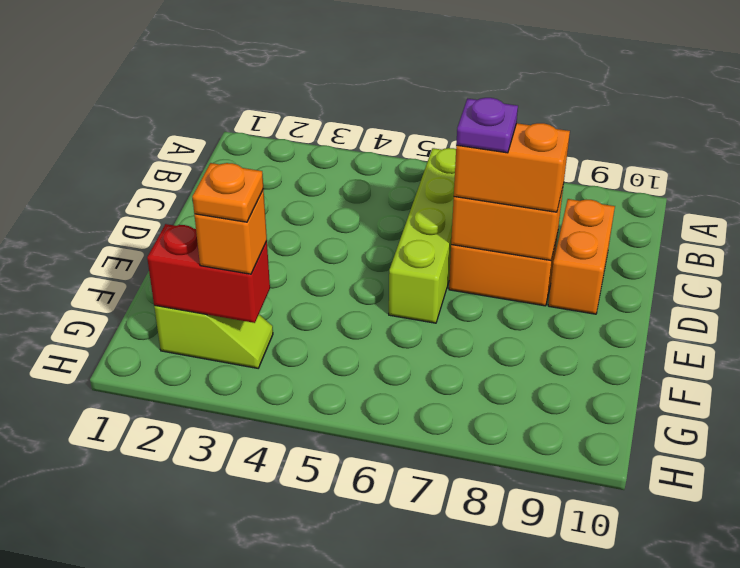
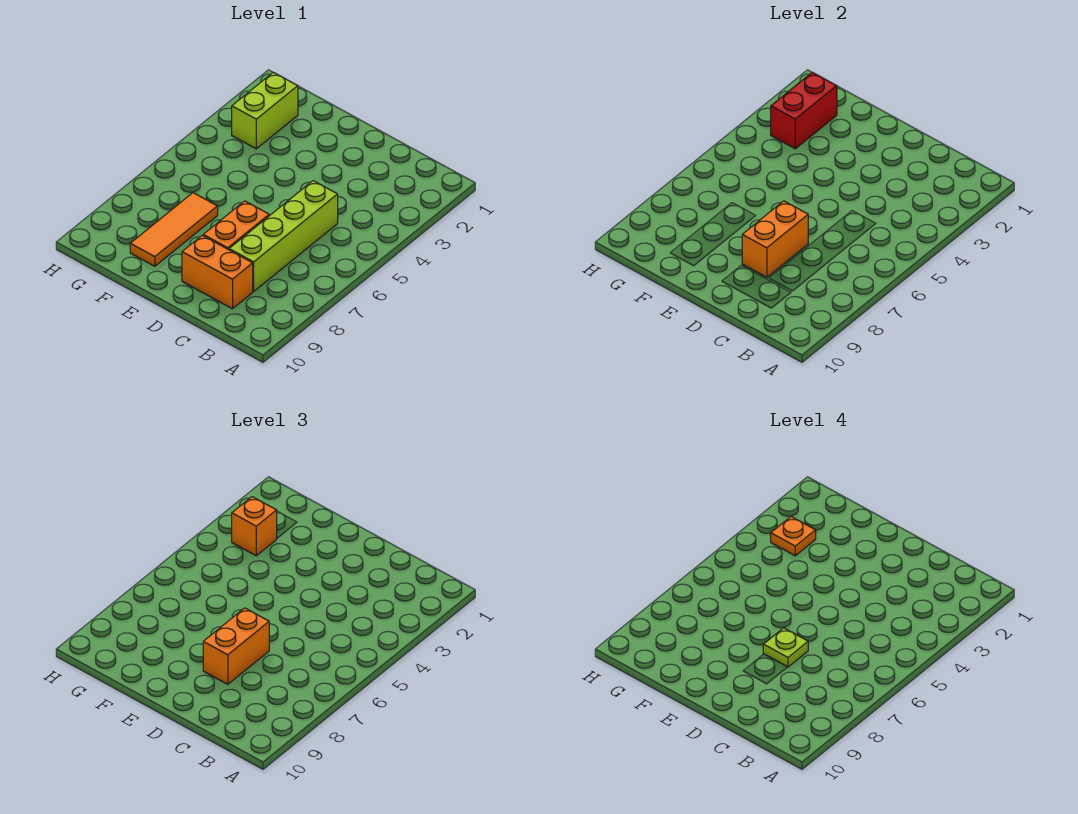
lime brick B6:E6 level 1 -> lime brick C5:C8 level 1
purple plate D7 level 4 -> lime plate D7 level 4
none -> orange tile F7:F9 level 1
lime slope G2:G3 level 1 top 2 -> lime brick G2:G3 level 1

